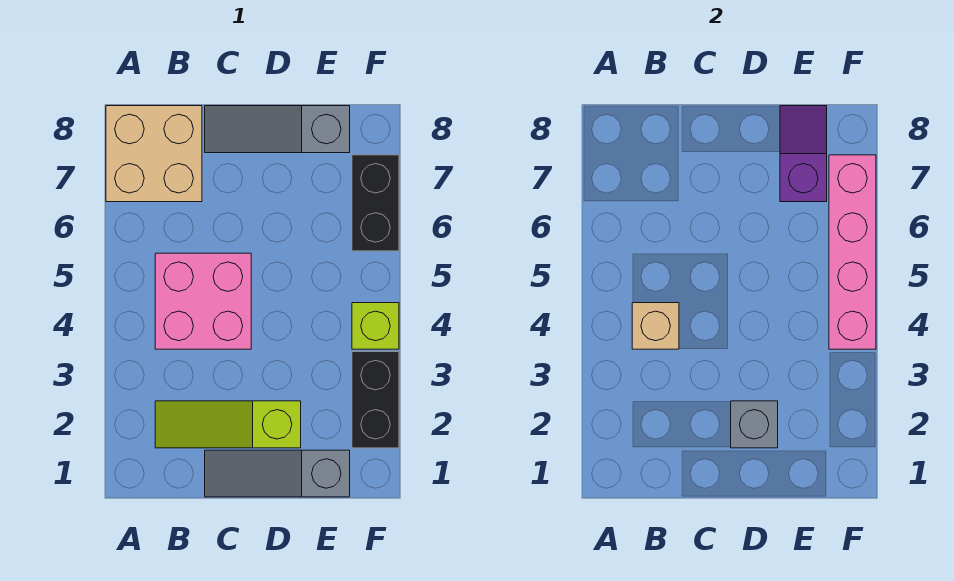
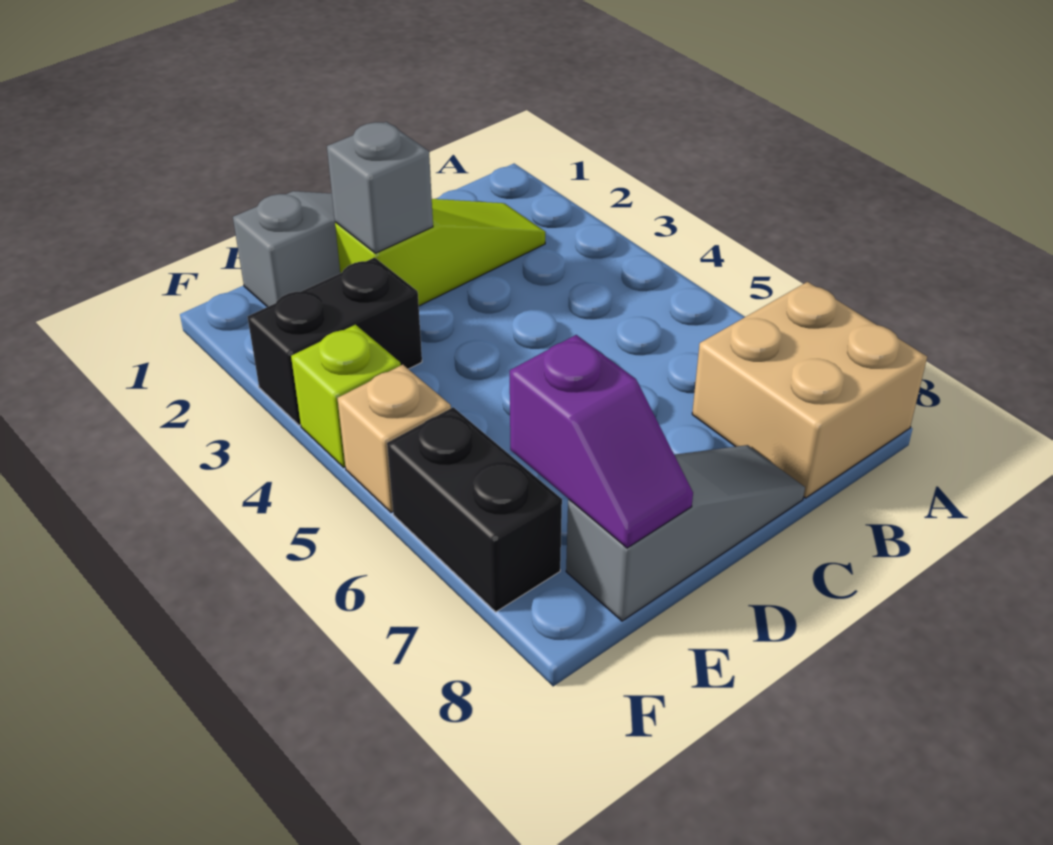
pink brick B4:C5 level 1 -> none
tan brick B4 level 2 -> tan brick F5 level 1
black brick F2:F3 level 1 -> black brick E3:F3 level 1
pink brick F4:F7 level 2 -> none

